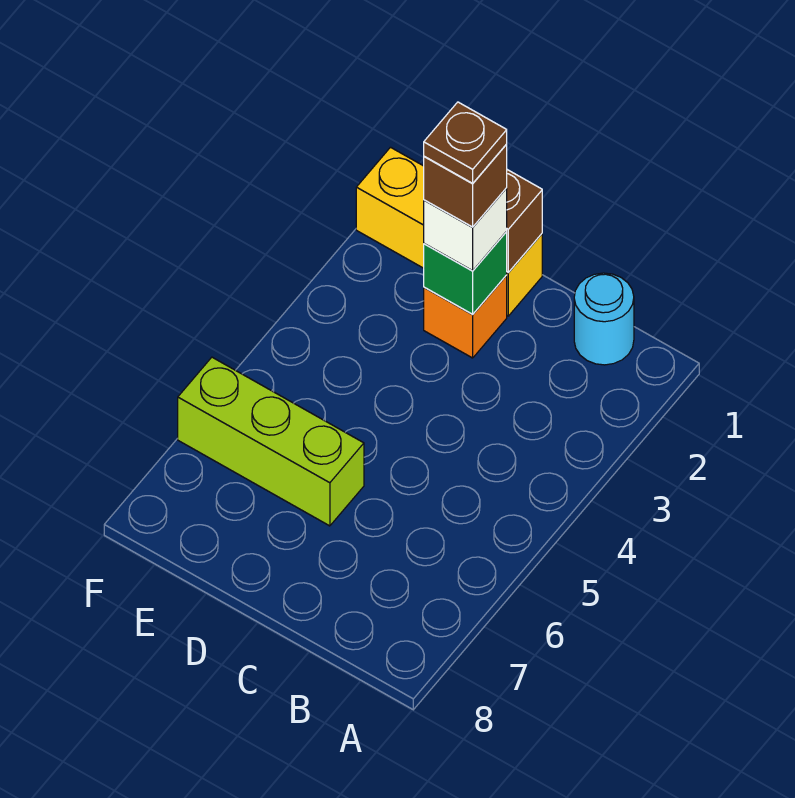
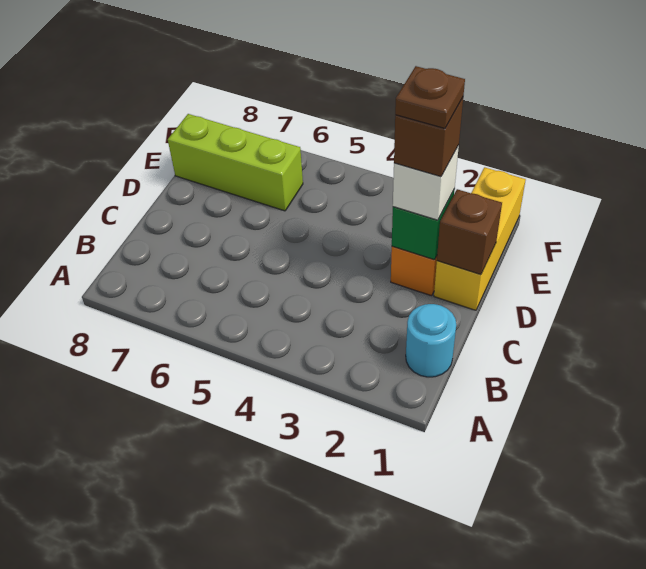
lime brick D6:F6 level 1 -> lime brick E6:E8 level 1

